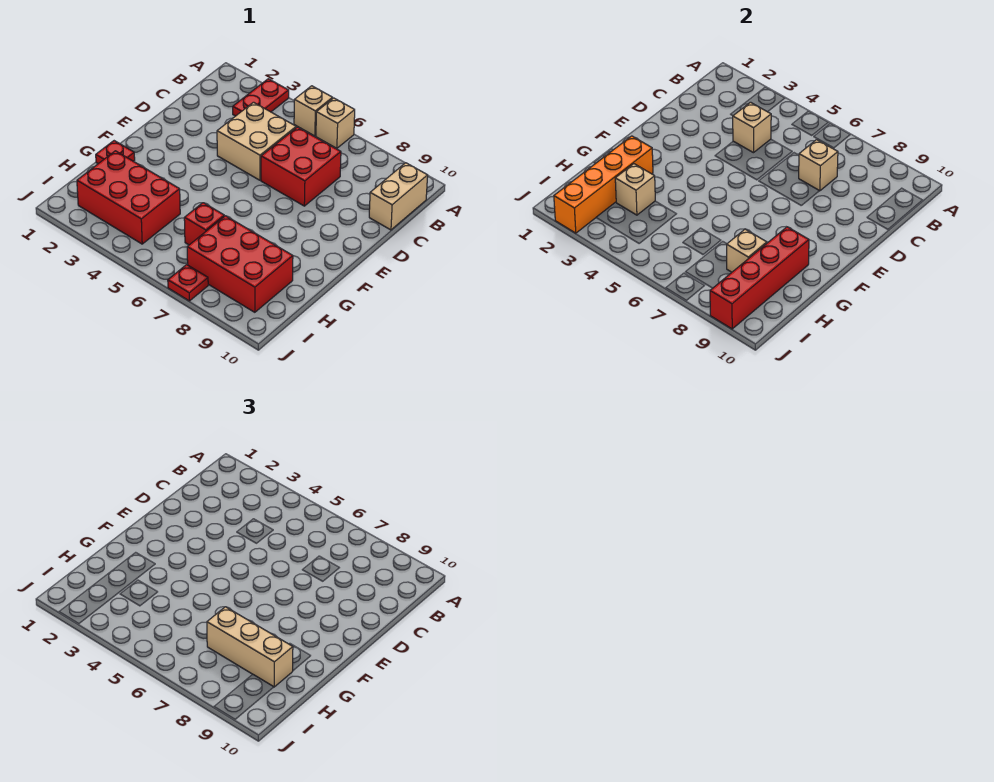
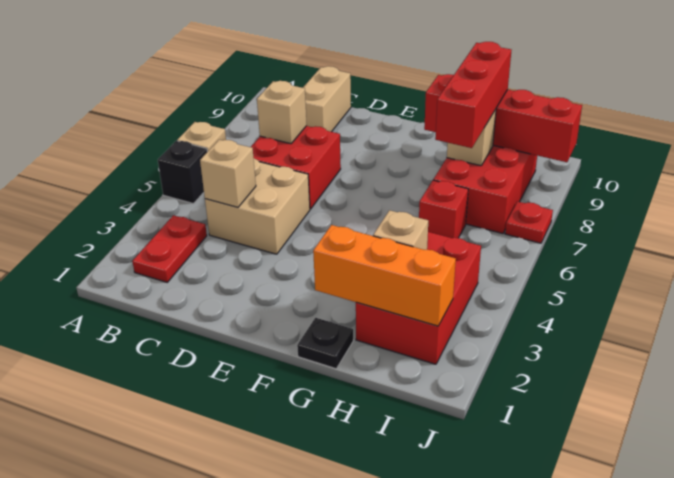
red plate A3:B3 level 1 -> red plate B2:B3 level 1
tan brick A5 level 1 -> black brick A5 level 1
tan brick B10:C10 level 1 -> tan brick C9:C10 level 1
red plate G1 level 1 -> black plate G1 level 1
orange brick G2:J2 level 2 -> orange brick G2:I2 level 2
tan brick H7:H9 level 3 -> red brick H7:H9 level 3

